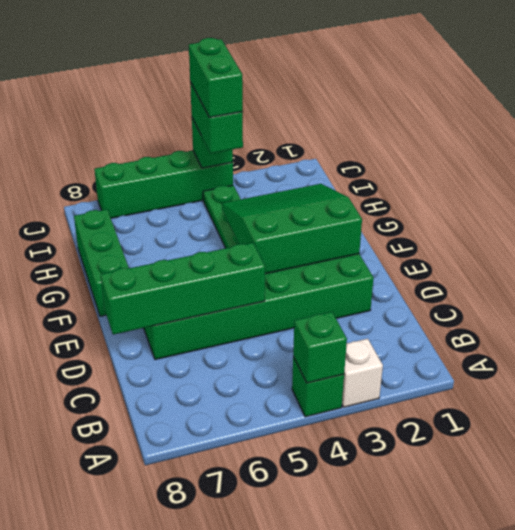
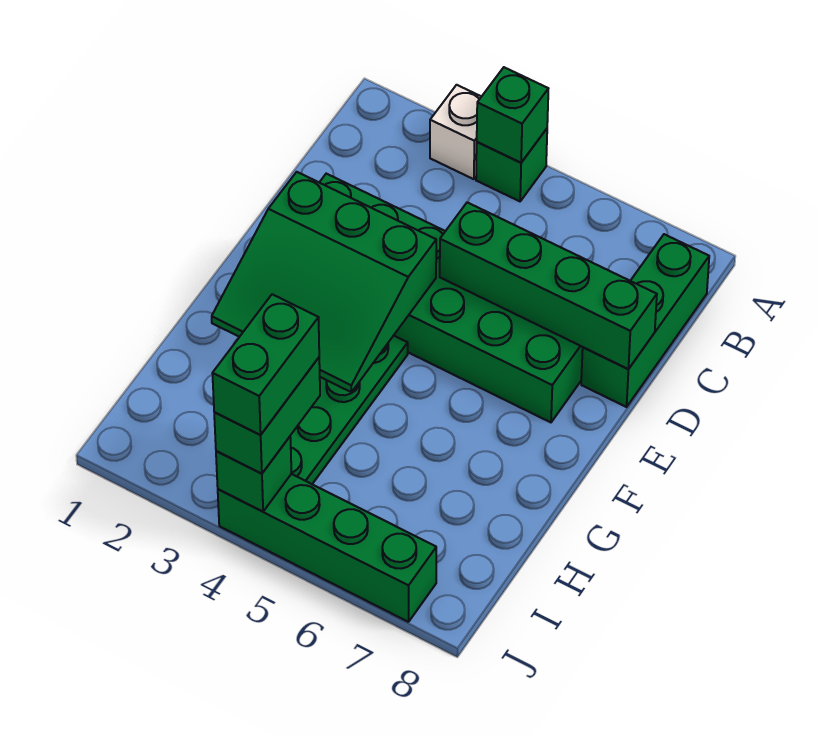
green brick F8:H8 level 1 -> green brick B8:D8 level 1

